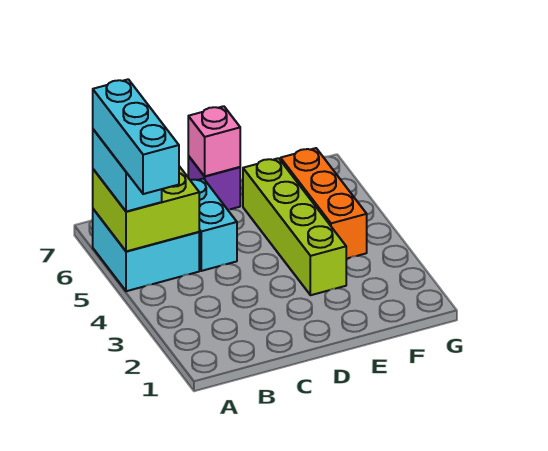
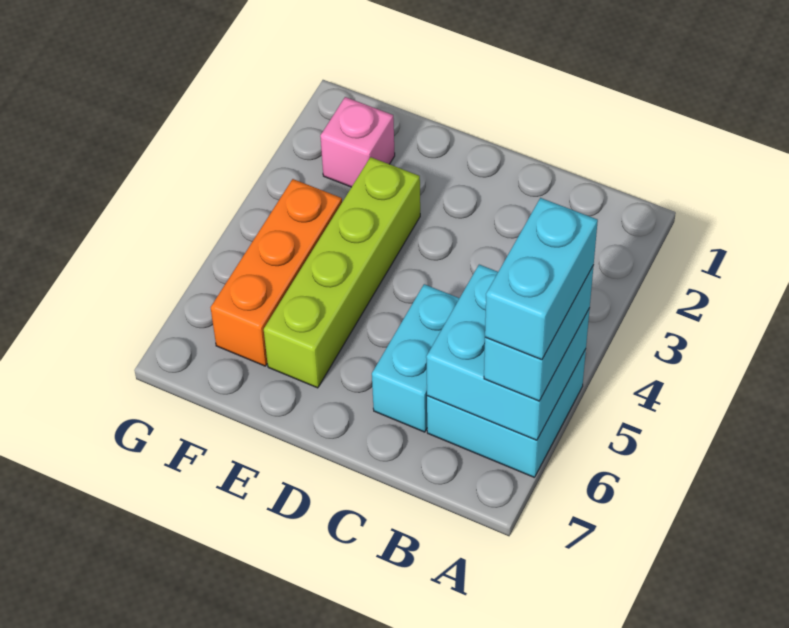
cyan brick A4:A6 level 4 -> cyan brick A5:A6 level 4
lime brick A5:B6 level 2 -> cyan brick A5:B6 level 2
purple brick D7 level 1 -> none
pink brick D7 level 2 -> pink brick F2 level 1

